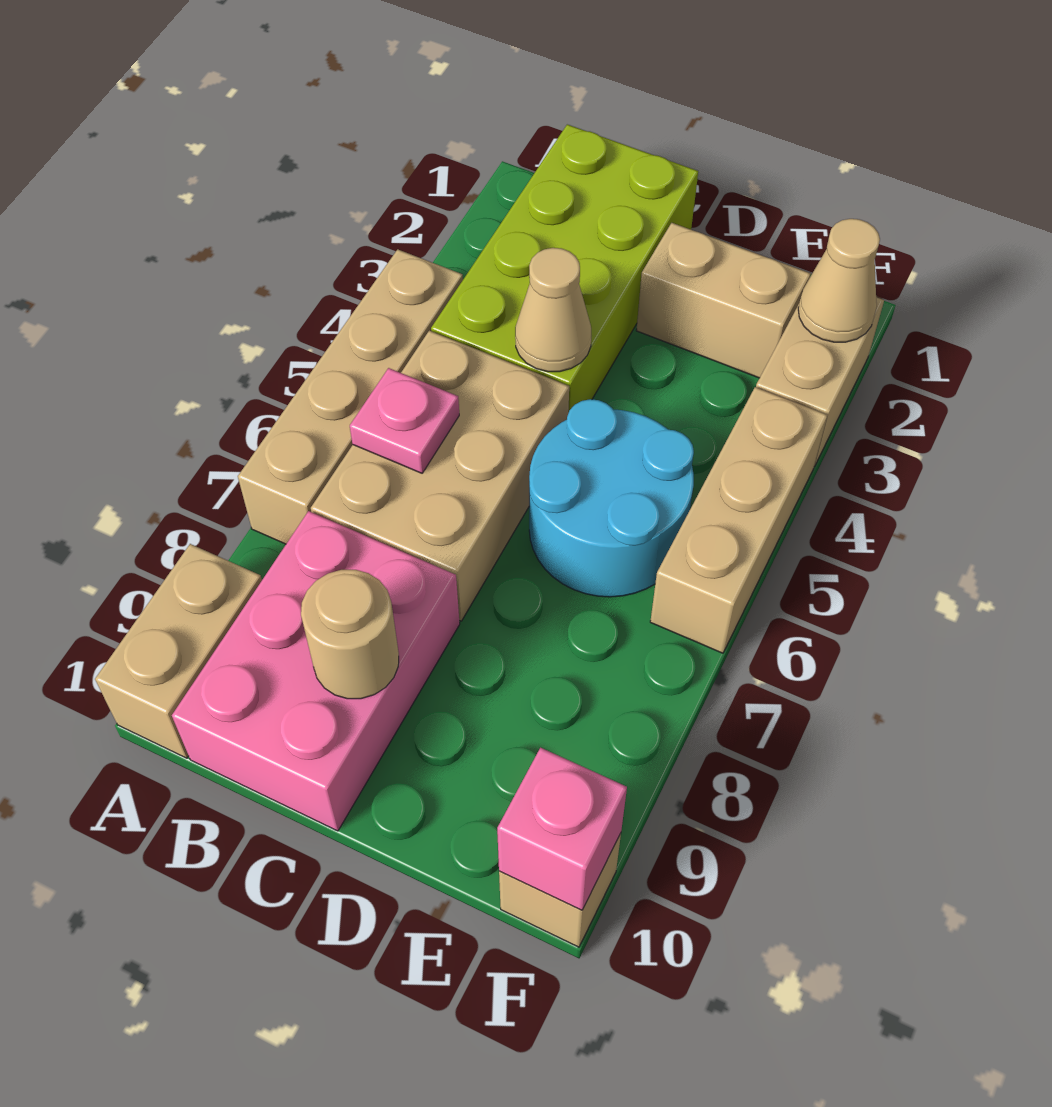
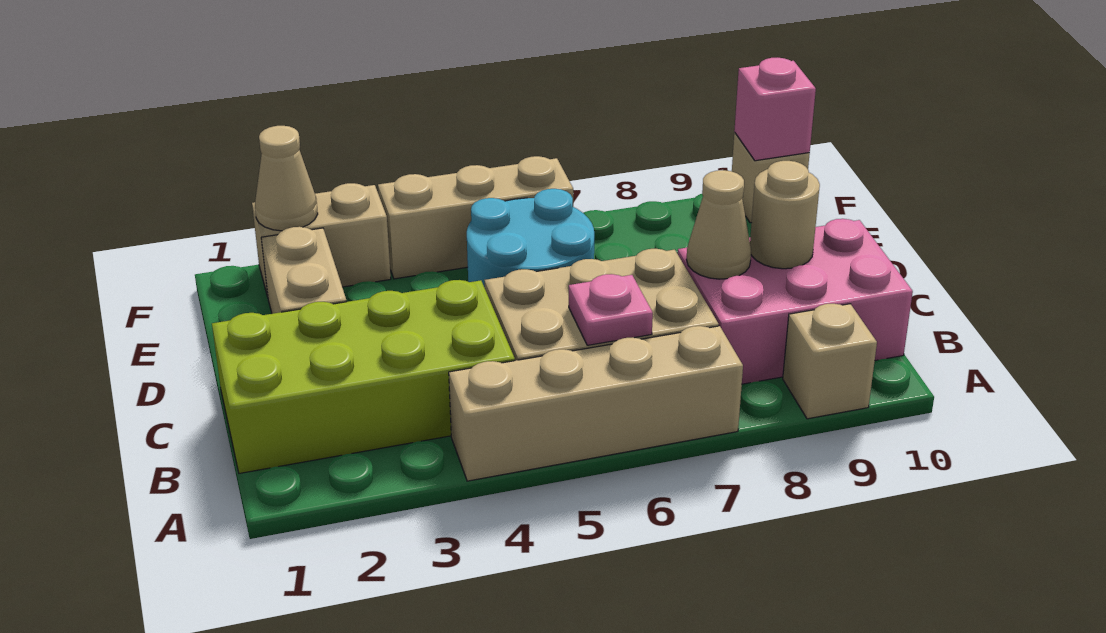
tan brick A9:A10 level 1 -> tan brick A9 level 1
tan cone C4 level 2 -> tan cone C8 level 2

